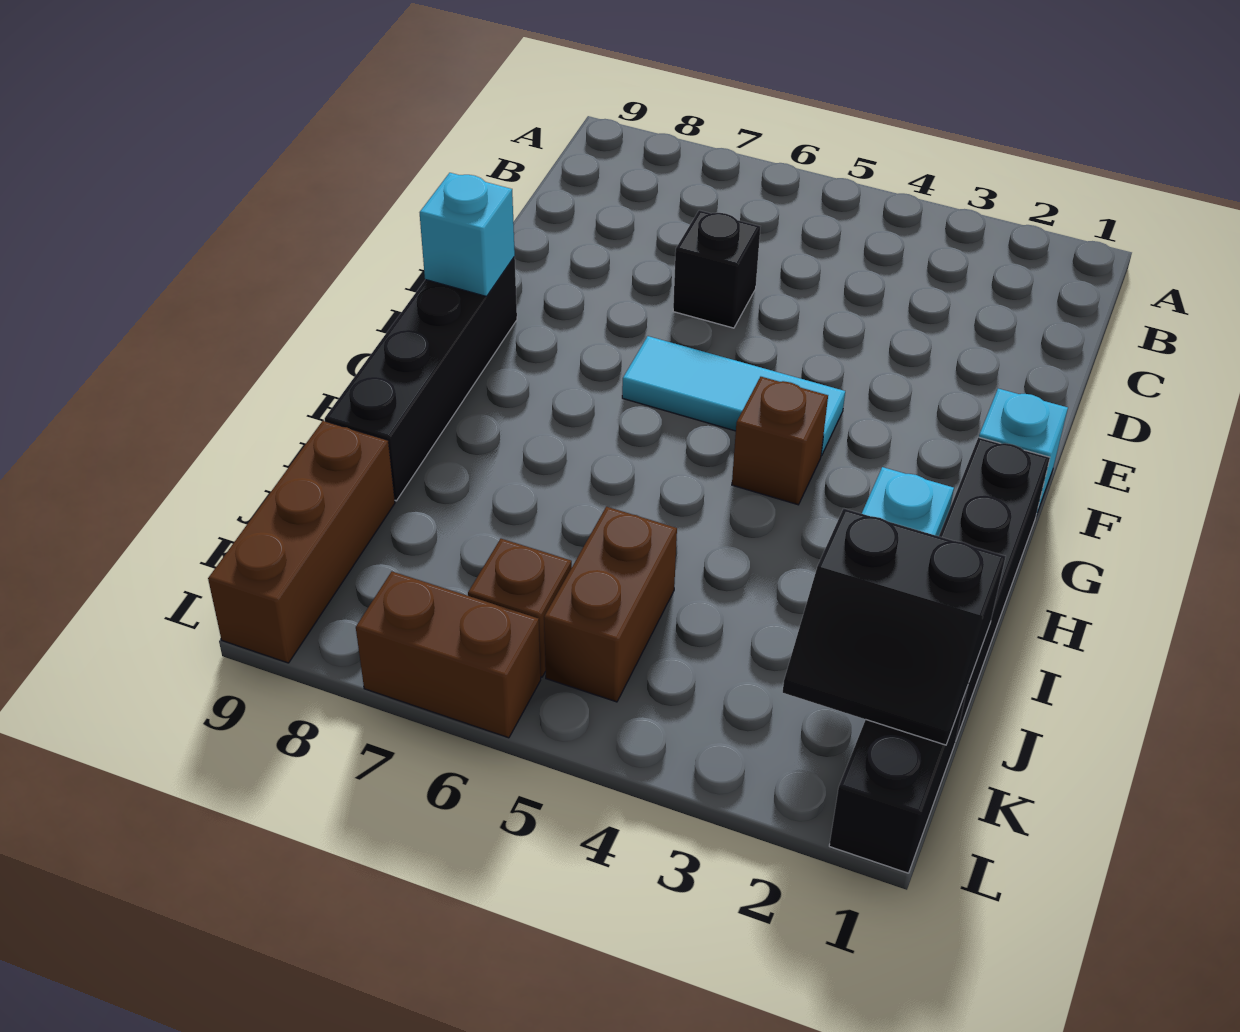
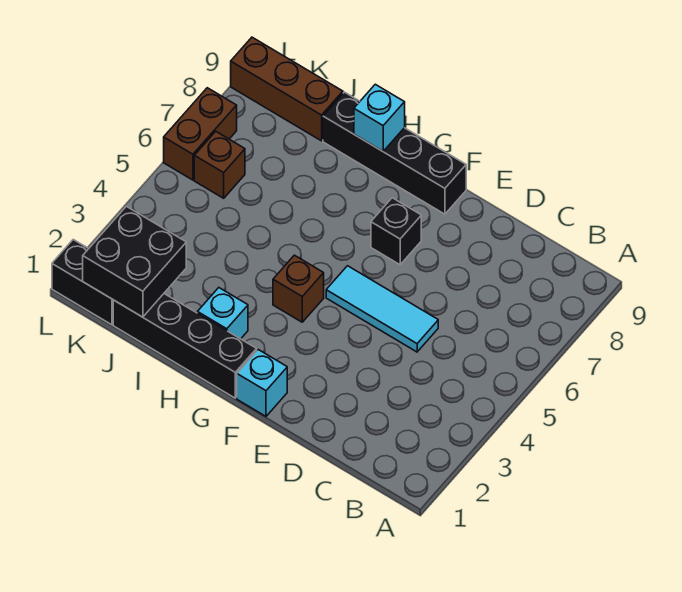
black brick D6 level 1 -> black brick F7 level 1
cyan tile F4:F6 level 1 -> cyan tile D5:F5 level 1
cyan brick F9 level 2 -> cyan brick H9 level 2
black slope J1:K2 level 2 top J -> black brick J1:K2 level 2
brown brick J5:K5 level 1 -> none

